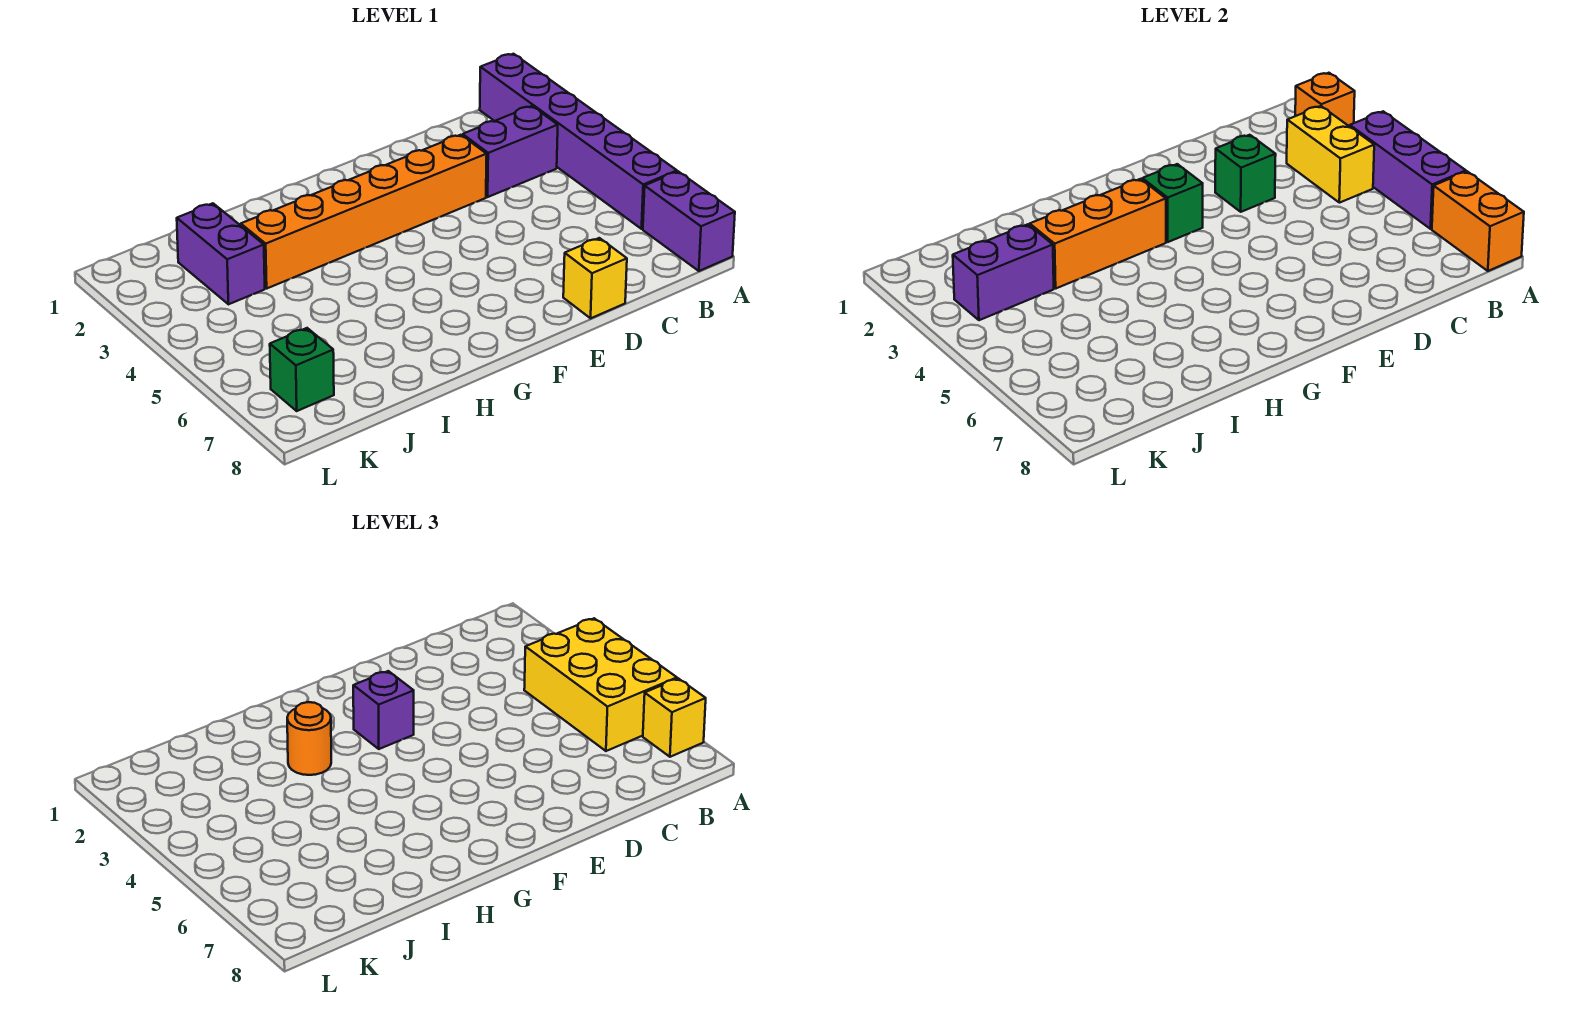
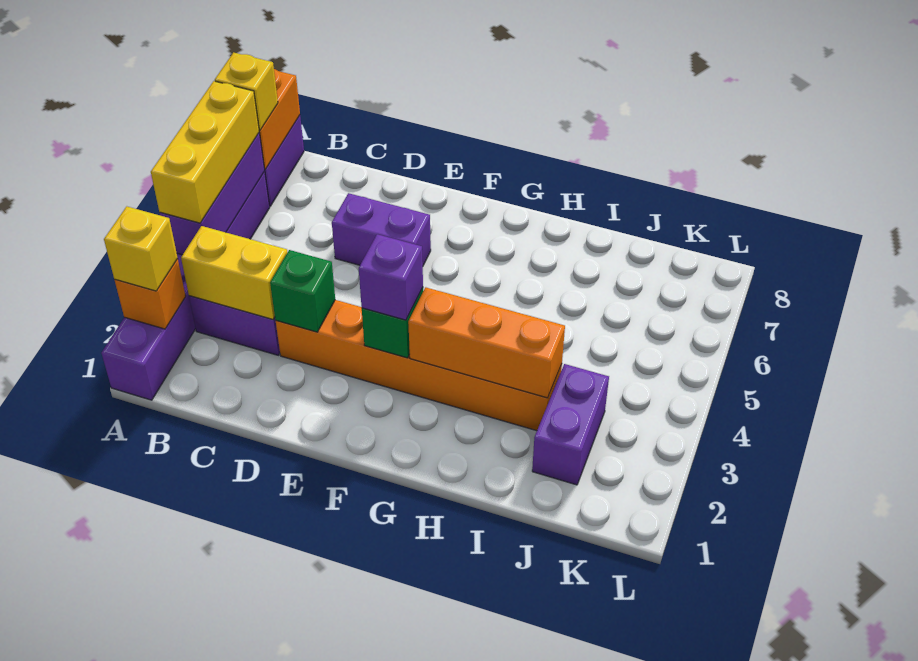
yellow brick A4:B6 level 3 -> yellow brick A4:A6 level 3
yellow brick B3:B4 level 2 -> yellow brick B3:C3 level 2
yellow brick D8 level 1 -> yellow brick A2 level 3
orange round brick H3 level 3 -> none
purple brick J3:K3 level 2 -> purple brick D6:E6 level 1
green brick K7 level 1 -> none

